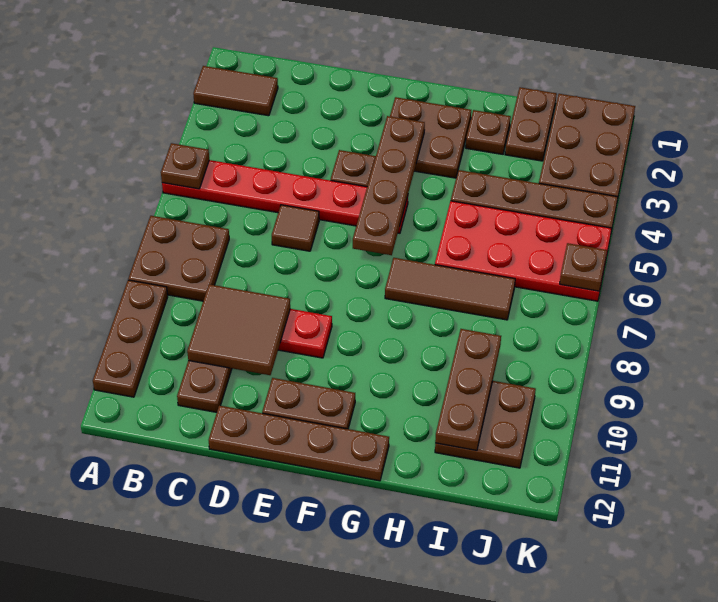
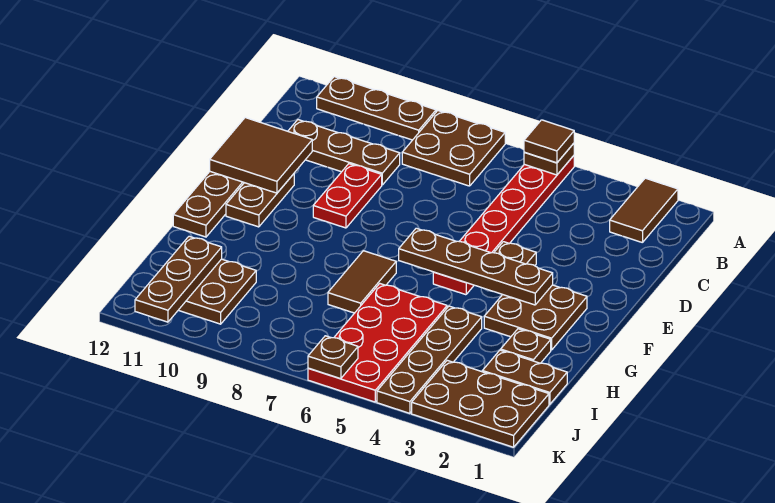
brown tile C9:D10 level 2 -> brown tile D11:E12 level 2
brown tile D6 level 1 -> brown tile A5 level 3
brown tile G7:I7 level 1 -> brown tile G7:H7 level 1
brown plate I9:I11 level 2 -> brown plate I11:K11 level 2

